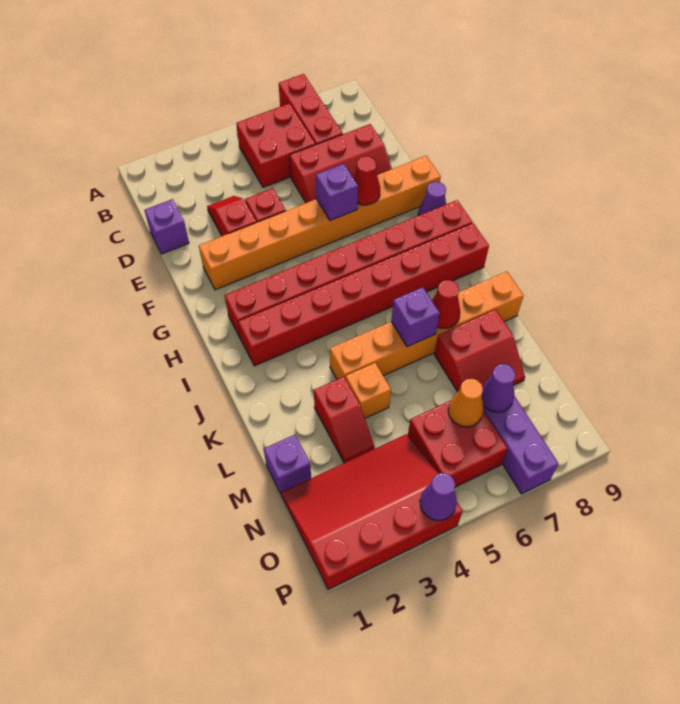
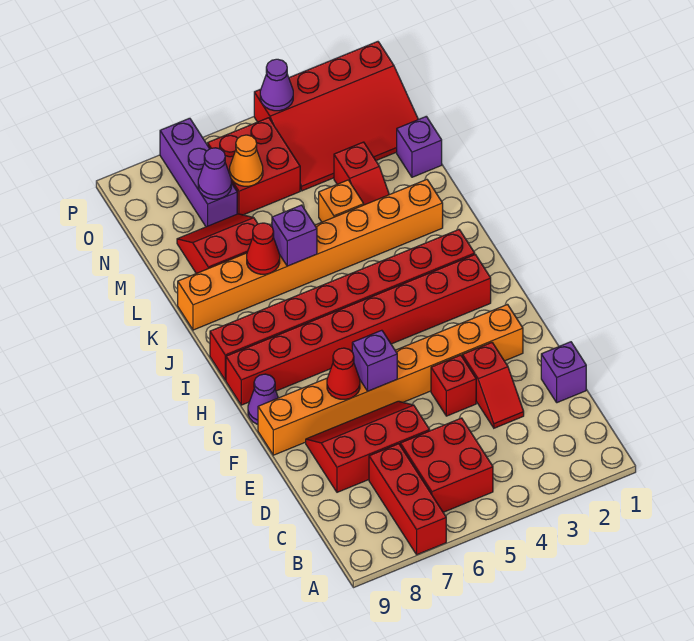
orange brick K4:K9 level 1 -> orange brick K2:K9 level 1
red slope L3:M3 level 1 top L -> red slope L3:M3 level 1 top M

